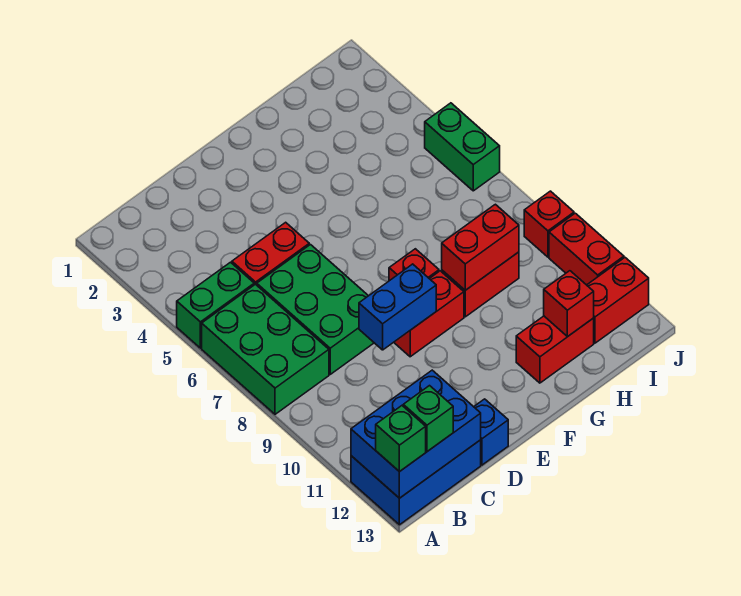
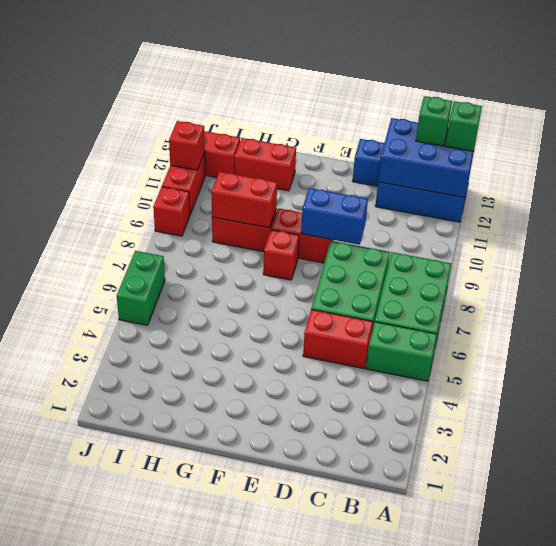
red brick H12 level 2 -> red brick J11 level 2

